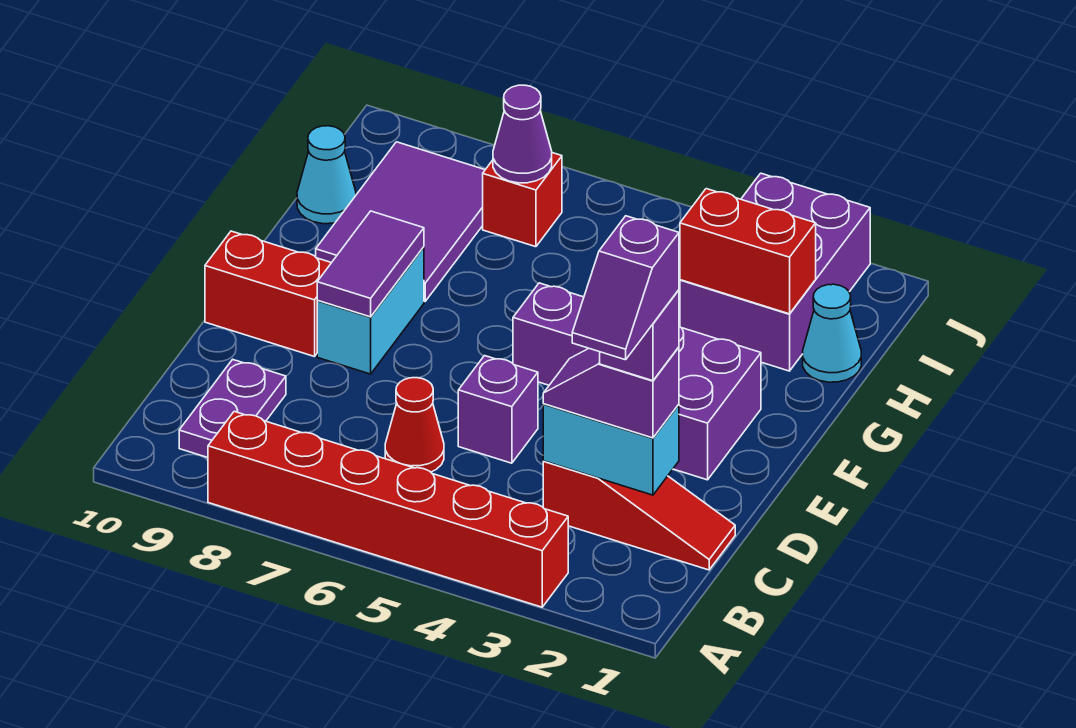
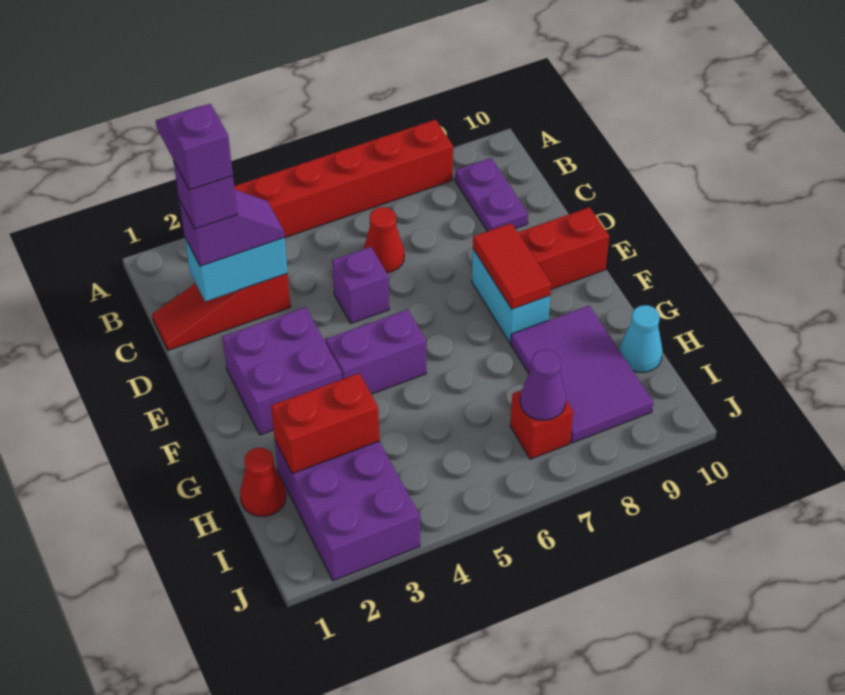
purple tile E8:F8 level 2 -> red tile E8:F8 level 2
cyan cone H1 level 1 -> red cone H1 level 1

